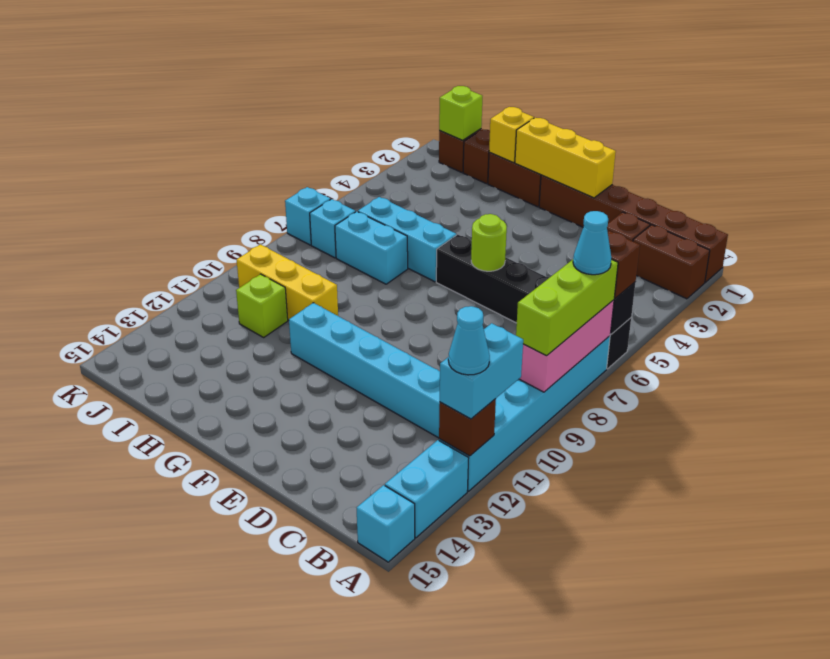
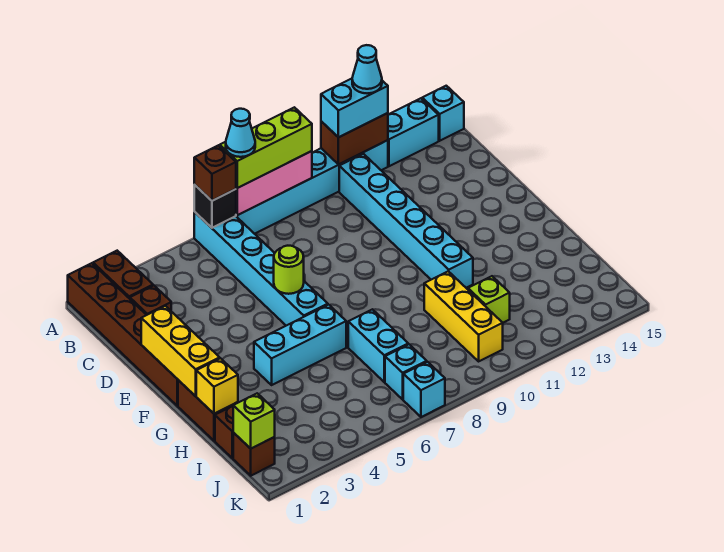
black brick A6:F6 level 1 -> cyan brick A6:F6 level 1
brown brick A12 level 2 -> brown brick A11:A12 level 2
cyan brick G6:I6 level 1 -> cyan brick G4:G6 level 1

